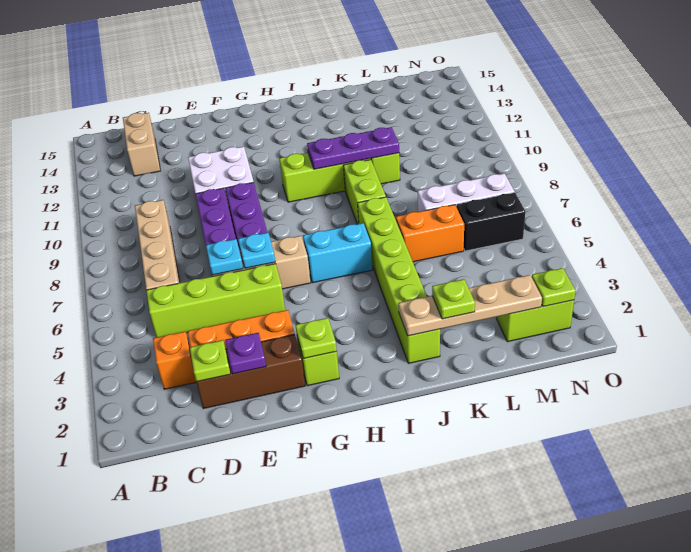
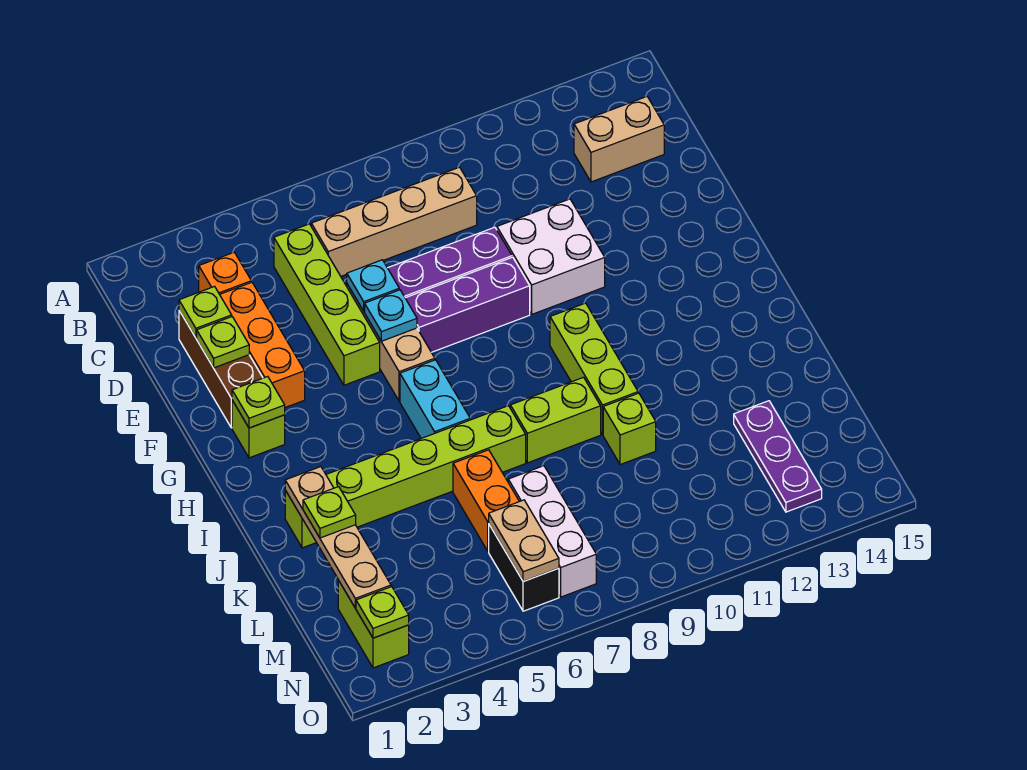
purple plate E2 level 2 -> lime plate E2 level 2
purple plate I10:K10 level 2 -> purple plate L13:N13 level 1
none -> tan plate M6:N6 level 2

